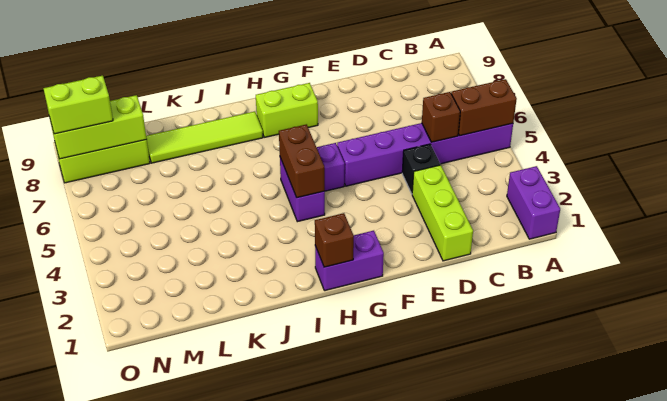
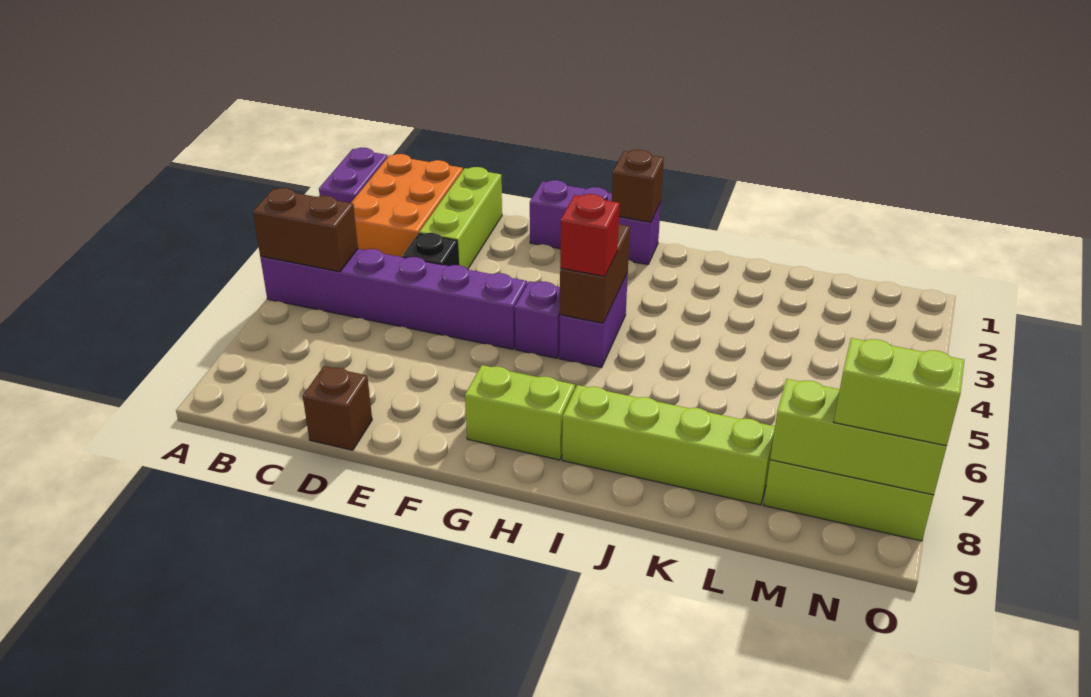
none -> orange brick B1:C3 level 1
brown brick C5 level 2 -> brown brick D9 level 1
purple brick G1:H1 level 1 -> purple brick F1:H1 level 1
none -> red brick H5 level 3
lime tile I8:L8 level 1 -> lime brick I8:L8 level 1

